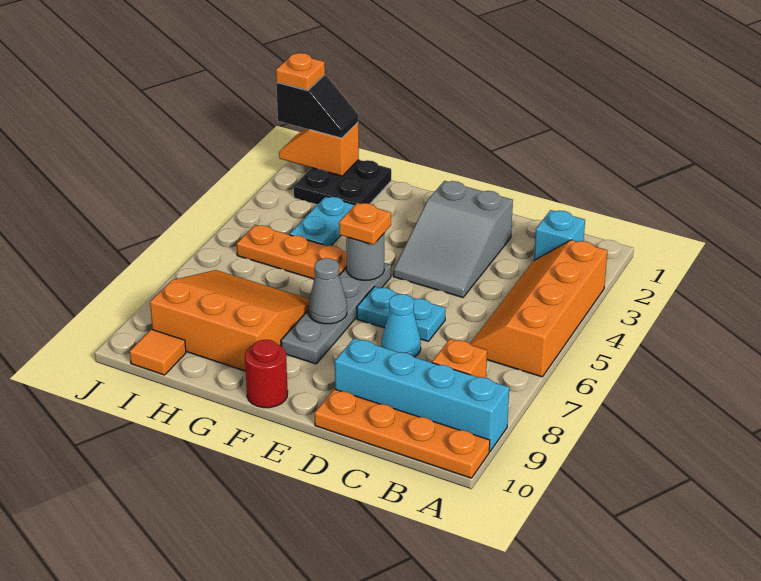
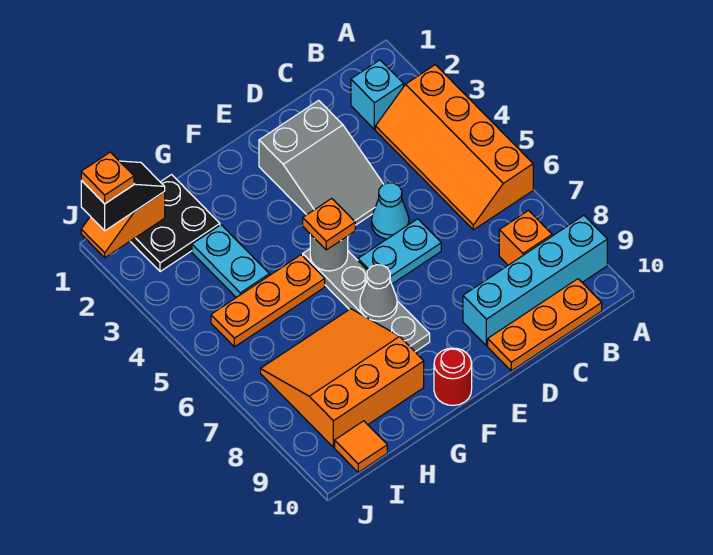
orange plate A10:D10 level 1 -> orange plate B10:D10 level 1
cyan cone D7 level 1 -> cyan cone D5 level 1

